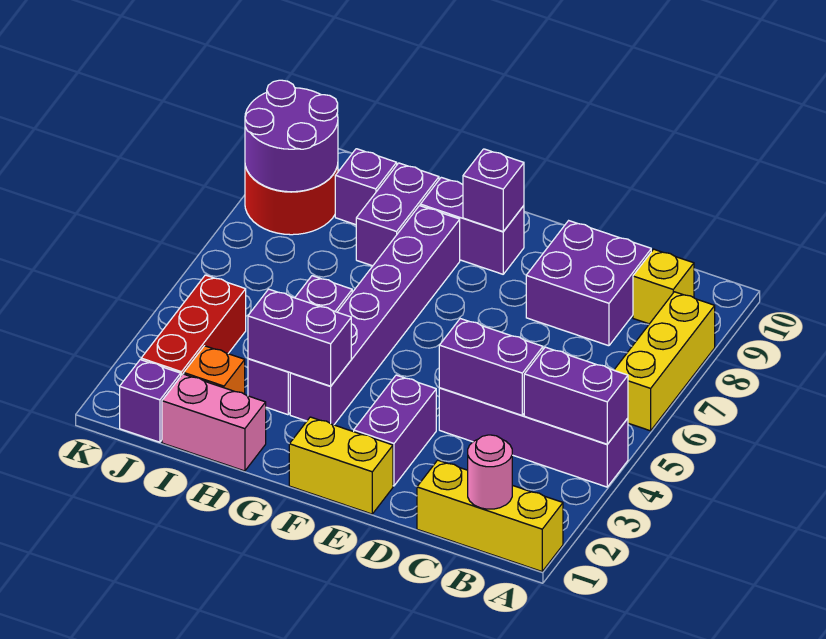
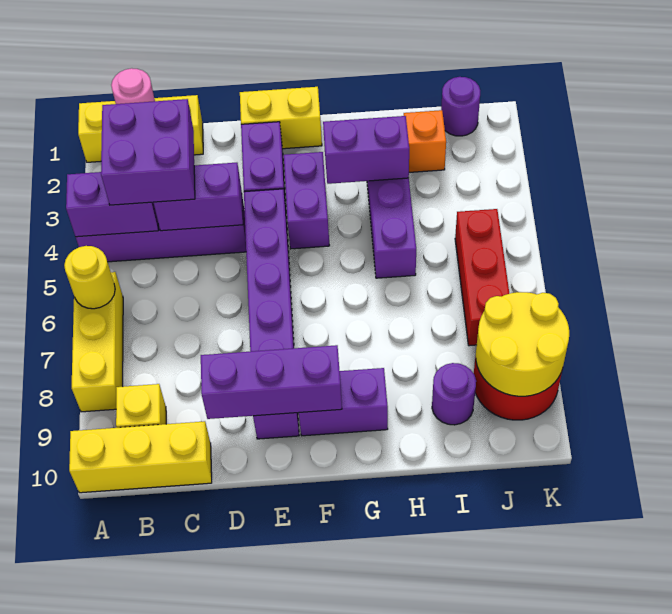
none -> yellow round brick A6 level 2
none -> yellow brick A10:C10 level 1
purple brick C8:D9 level 1 -> purple brick B3:C4 level 3
purple brick F9 level 2 -> purple brick D9:F9 level 2
purple brick G3:G8 level 1 -> purple brick E4:E9 level 1
pink brick H1:I1 level 1 -> none
purple brick H8:H9 level 1 -> purple brick F3:F4 level 1
purple brick I9 level 1 -> purple round brick I9 level 1
purple brick J1 level 1 -> purple round brick J1 level 1
red brick J2:J4 level 1 -> red brick J5:J7 level 1
purple round brick J8:K9 level 2 -> yellow round brick J8:K9 level 2

